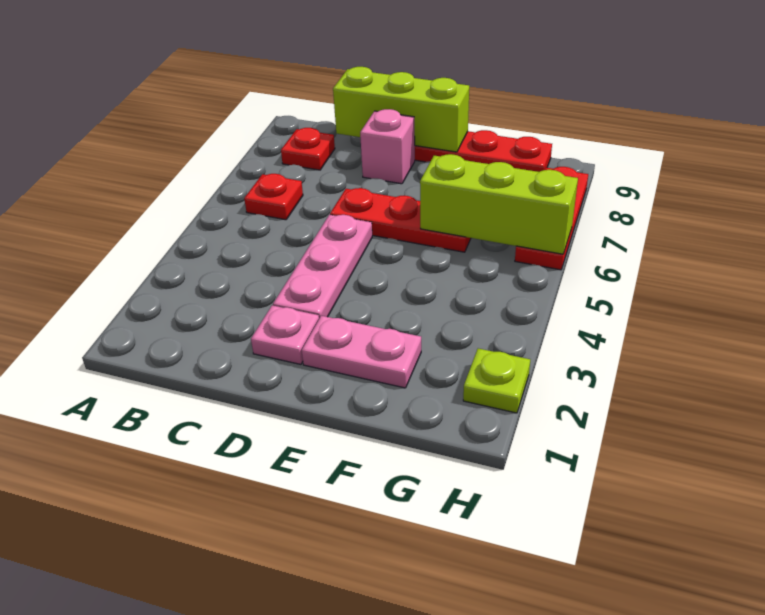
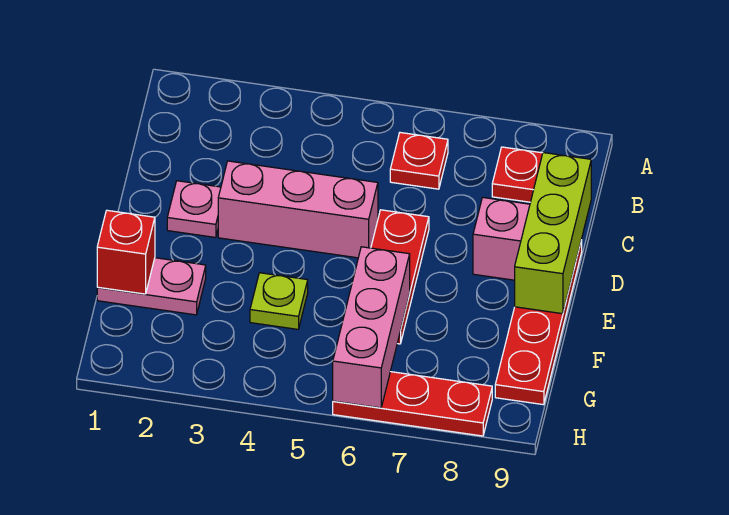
pink plate D3:D5 level 1 -> pink brick D3:D5 level 1
pink plate E2:F2 level 1 -> pink plate F1:F2 level 1
none -> red brick F1 level 2
lime brick F6:H6 level 2 -> pink brick F6:H6 level 2
lime plate H2 level 1 -> lime plate F4 level 1

